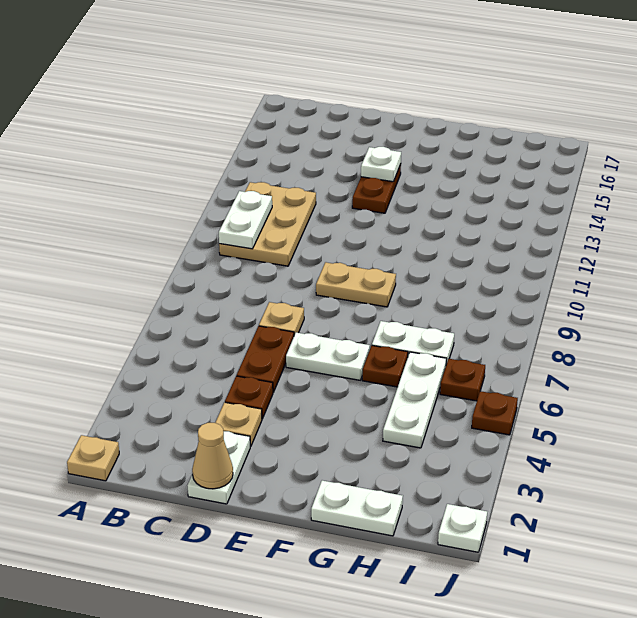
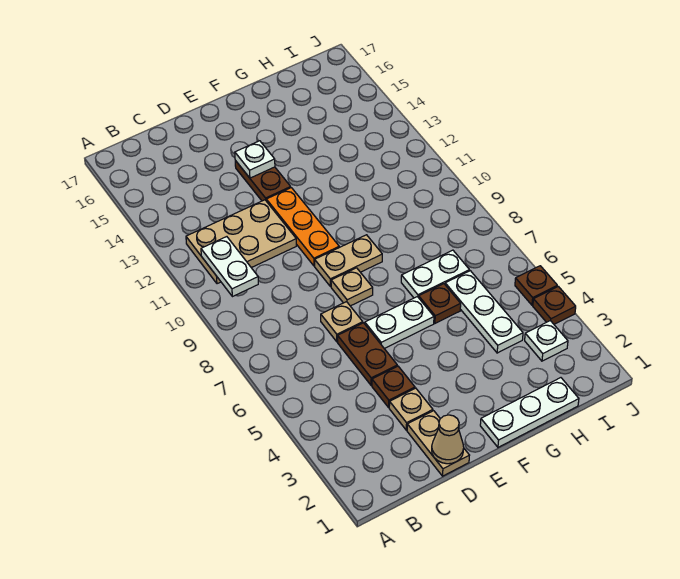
tan plate A1 level 1 -> tan plate E8 level 1
tan plate B10:C12 level 1 -> tan plate B11:D12 level 1
white plate D1:D2 level 1 -> tan plate D1:D2 level 1
none -> orange plate E10:E12 level 1
white plate G1:H1 level 1 -> white plate F1:H1 level 1
brown plate I6 level 1 -> brown plate J4 level 1
white plate J1 level 1 -> white plate I3 level 1

